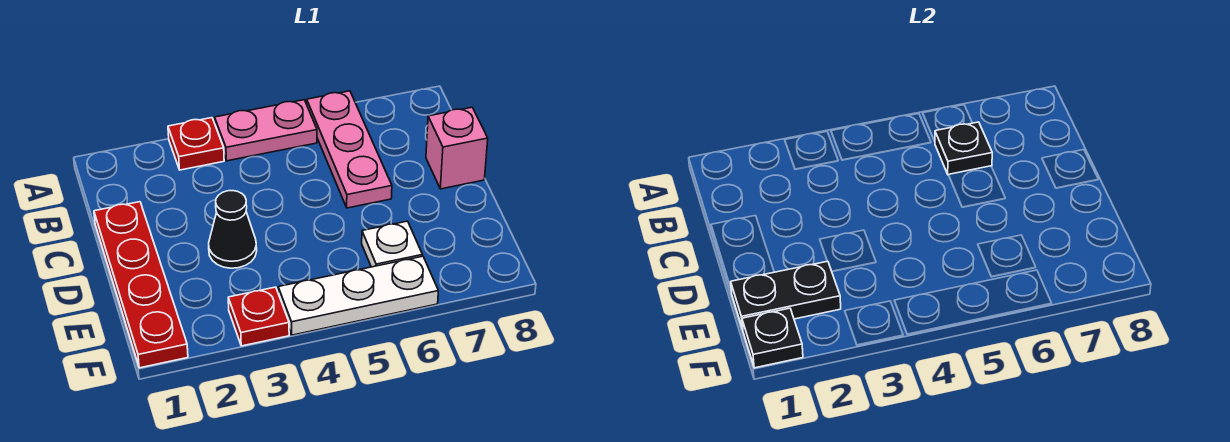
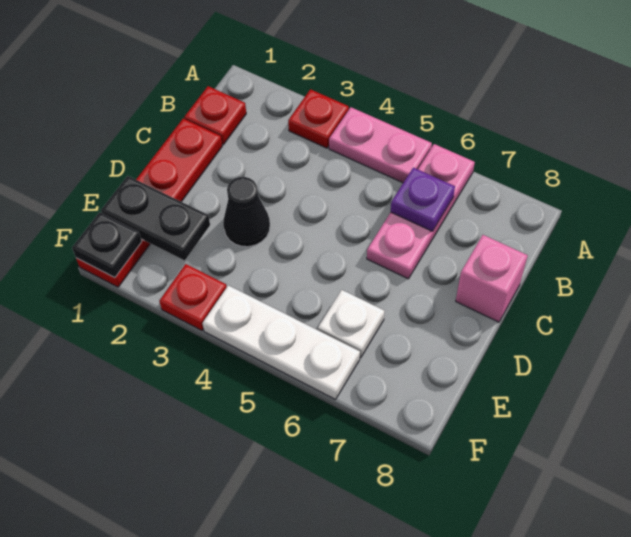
none -> red plate B1 level 1
black plate B6 level 2 -> purple plate B6 level 2

